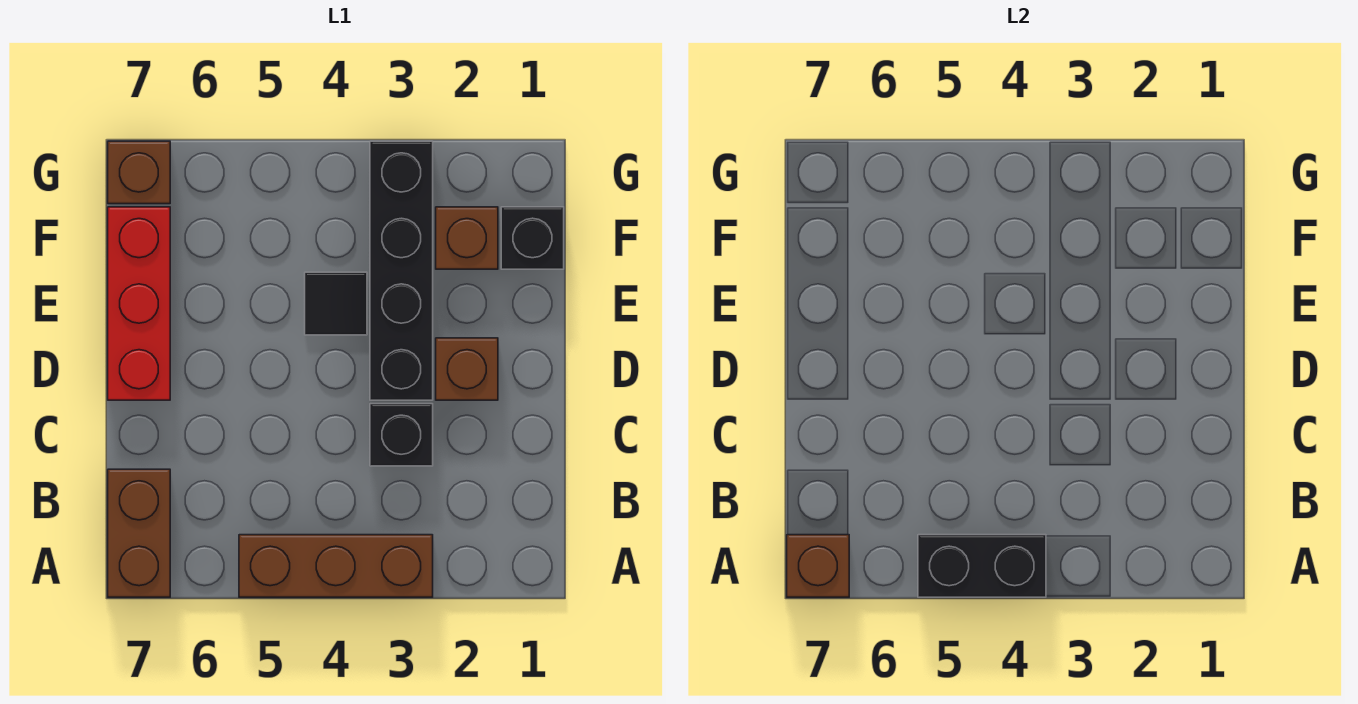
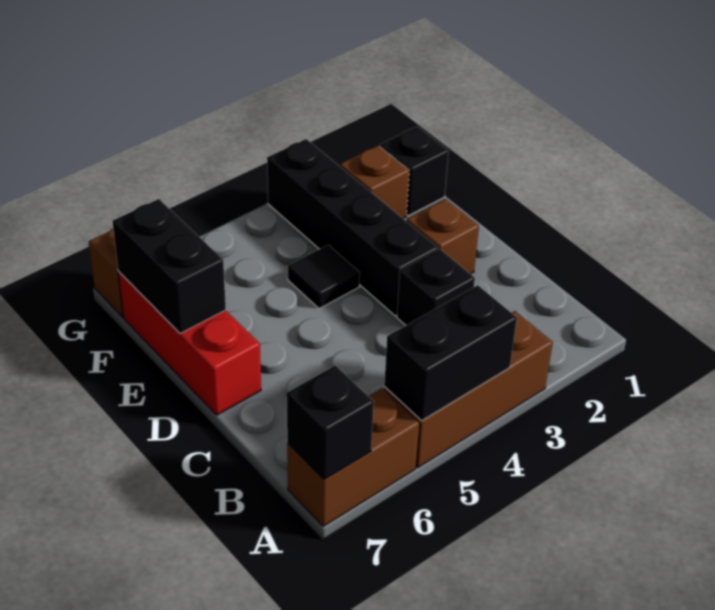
brown brick A7:B7 level 1 -> brown brick A6:A7 level 1
brown brick A7 level 2 -> black brick A7 level 2
none -> black brick E7:F7 level 2

